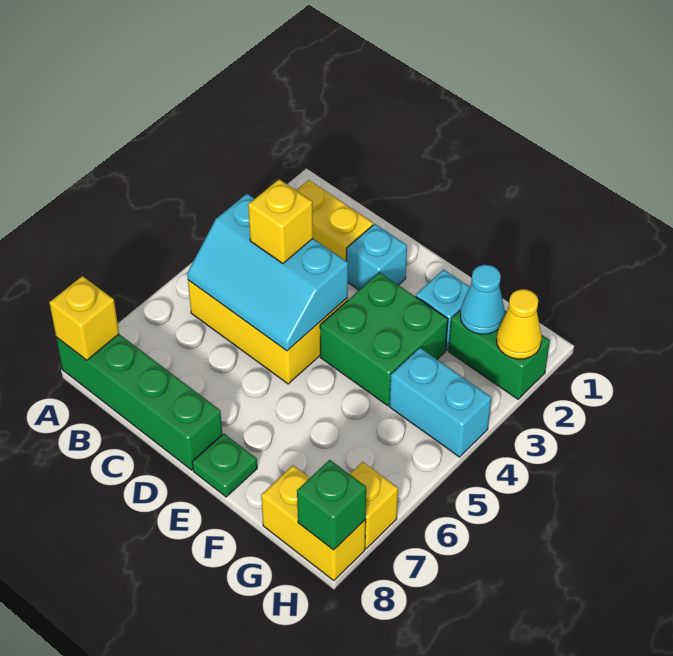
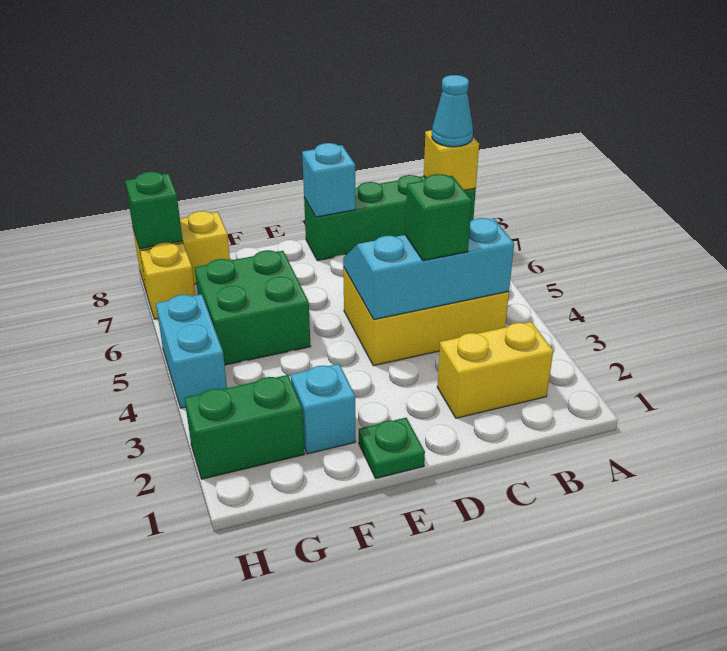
yellow brick C4 level 3 -> green brick C4 level 3
cyan brick D2 level 1 -> cyan brick D8 level 2
green brick E3:F4 level 1 -> green brick F5:G6 level 1
green plate E8 level 1 -> green plate E1 level 1
cyan cone G2 level 2 -> cyan cone A8 level 3
cyan brick G4:H4 level 1 -> cyan brick H4:H5 level 1
yellow cone H2 level 2 -> none

